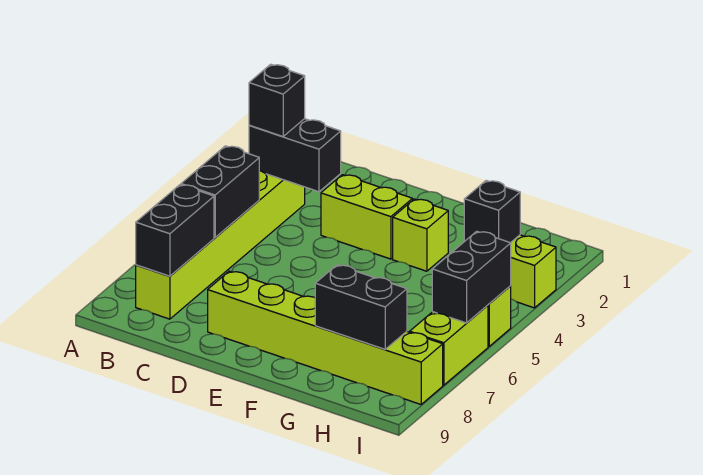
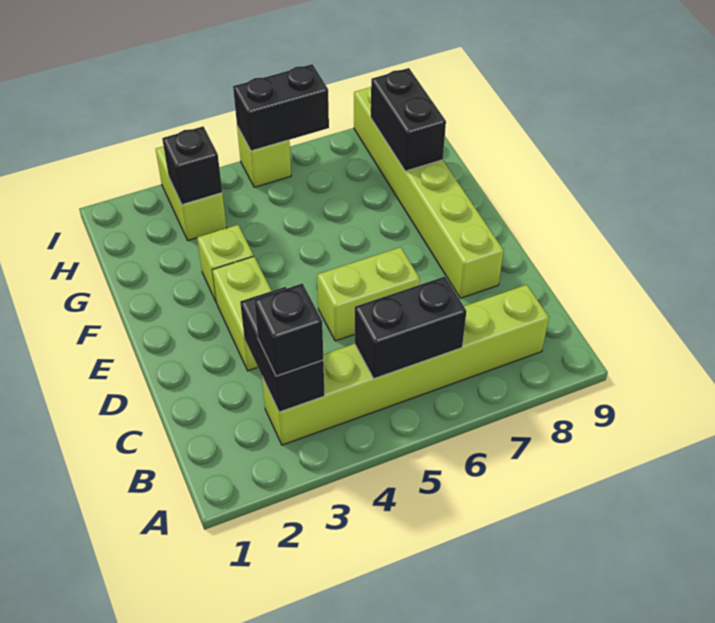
black brick B7:B8 level 2 -> none
lime brick I6:I7 level 1 -> lime brick D5:D6 level 1

